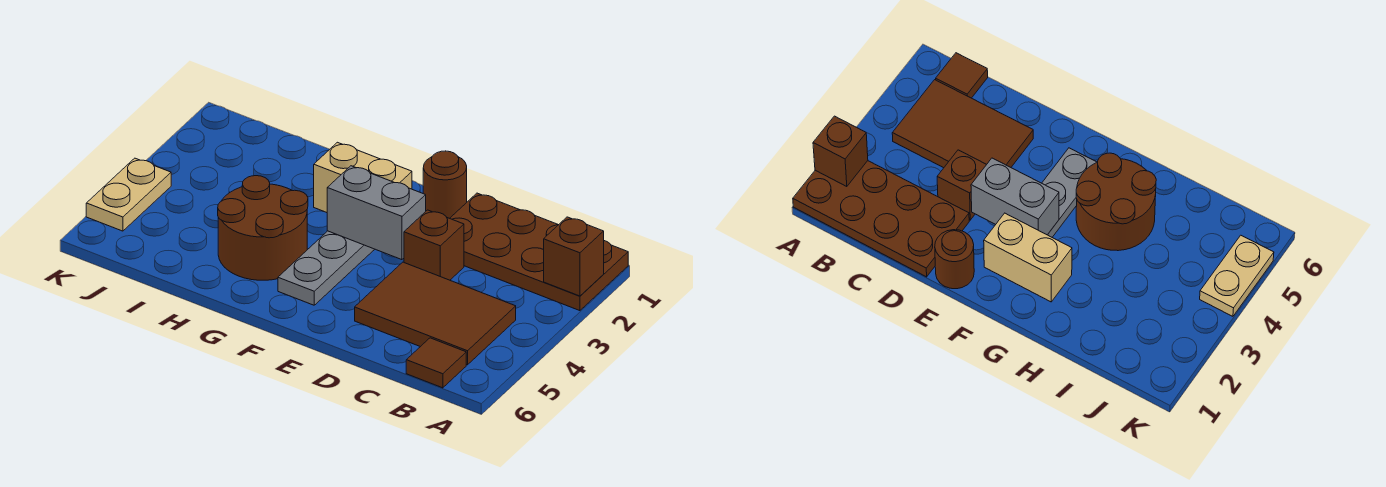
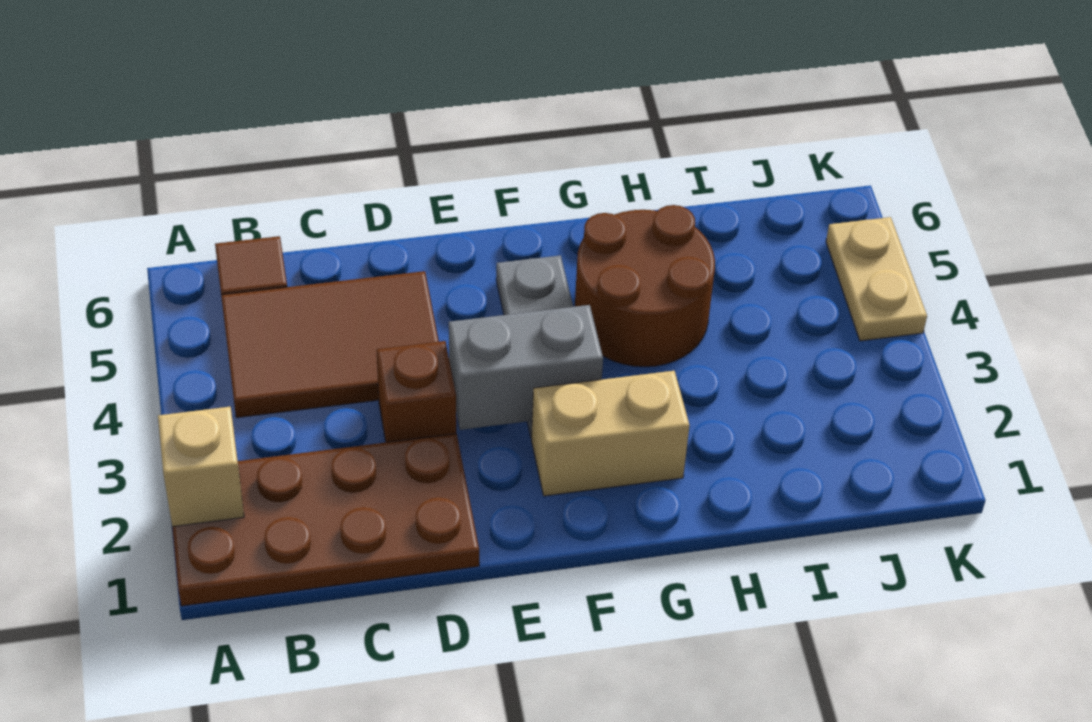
brown brick A2 level 2 -> tan brick A2 level 2
brown round brick E1 level 1 -> none

